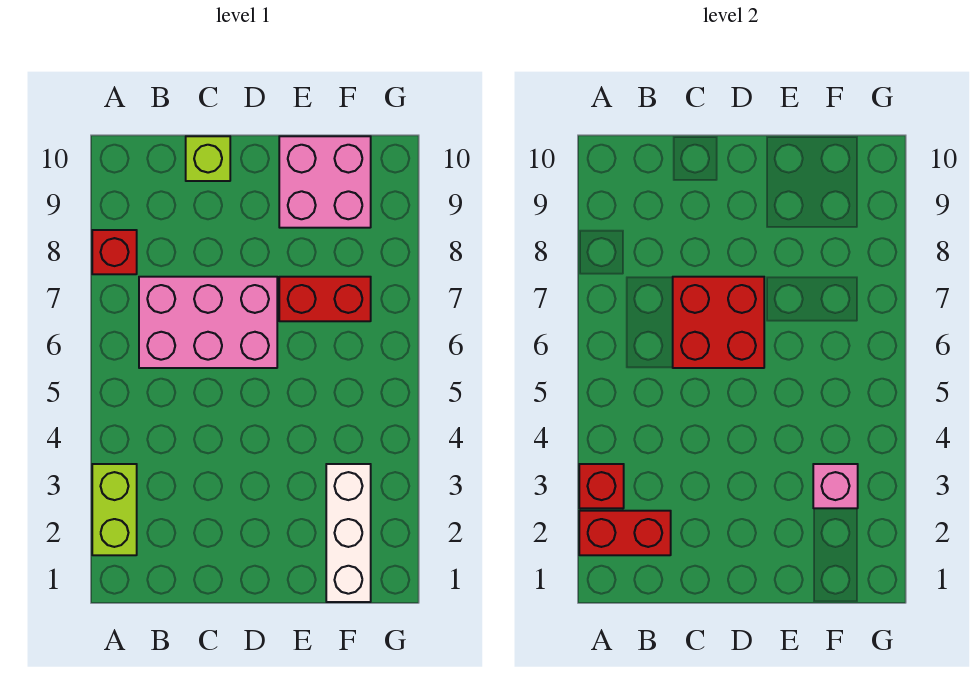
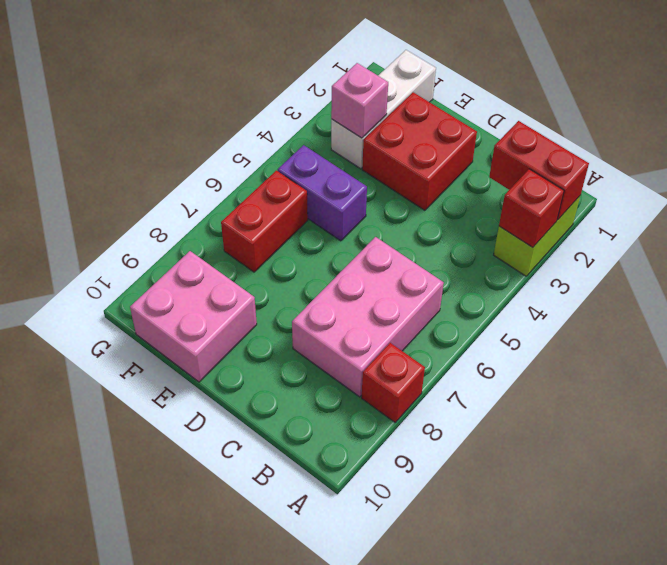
pink brick B6:D7 level 1 -> pink brick B6:C8 level 1
red brick C6:D7 level 2 -> red brick D2:E3 level 1
lime brick C10 level 1 -> none
none -> purple brick E5:F5 level 1
red brick E7:F7 level 1 -> red brick F6:F7 level 1

